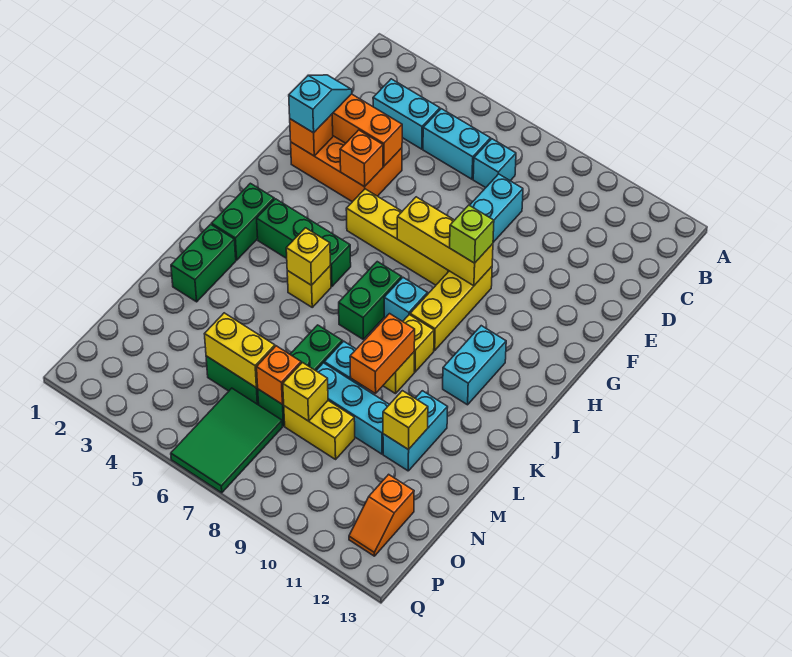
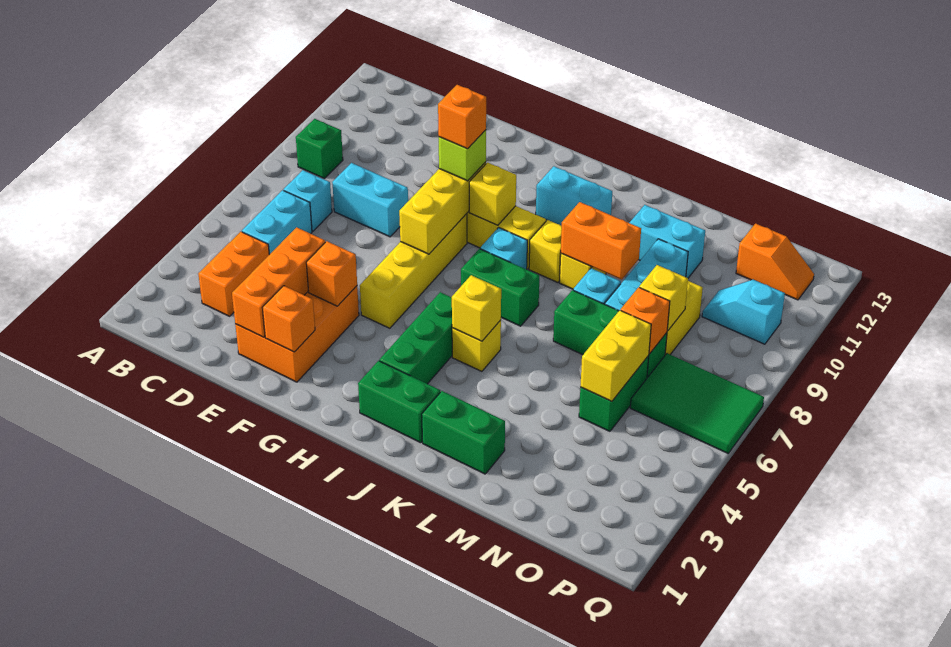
none -> green brick B9 level 1
cyan brick C3:C4 level 1 -> orange brick C3:C4 level 1
cyan slope E2:F2 level 3 top F -> cyan slope O10:P10 level 1 top P
none -> orange brick G9 level 4
yellow brick M11 level 2 -> yellow brick H9 level 2

